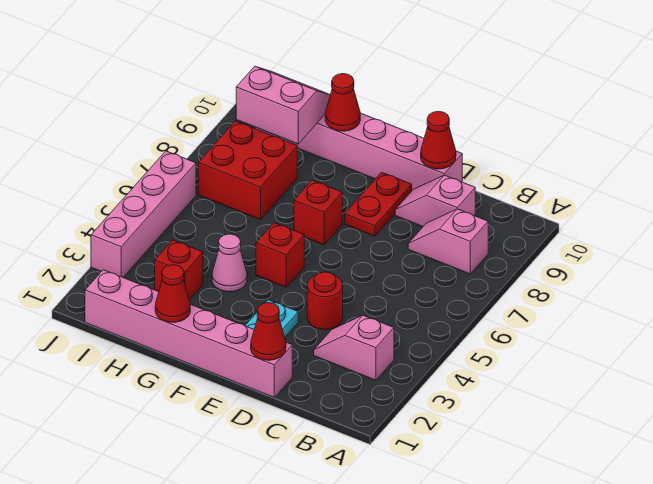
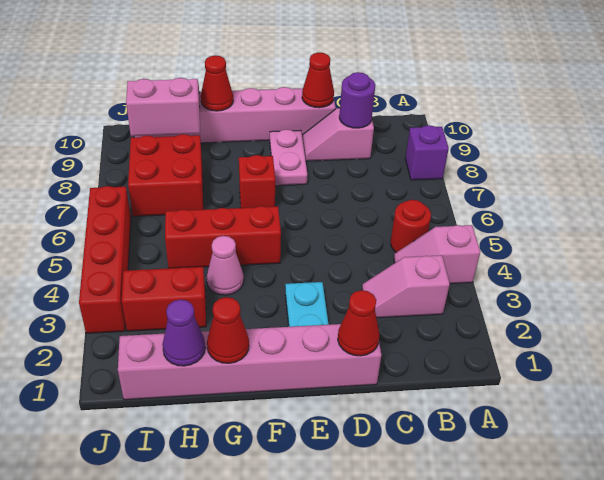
none -> purple brick A8 level 1
pink slope B8:C8 level 1 top B -> pink slope A4:B4 level 1 top A
none -> purple round brick C9 level 2
red round brick D4 level 1 -> red round brick B5 level 1
red plate E8:E9 level 1 -> pink plate E8:E9 level 1
red brick F5 level 1 -> red brick F5:H5 level 1
none -> purple cone H1 level 2
red brick H3 level 1 -> red brick H3:I3 level 1
pink brick J3:J6 level 1 -> red brick J3:J6 level 1

